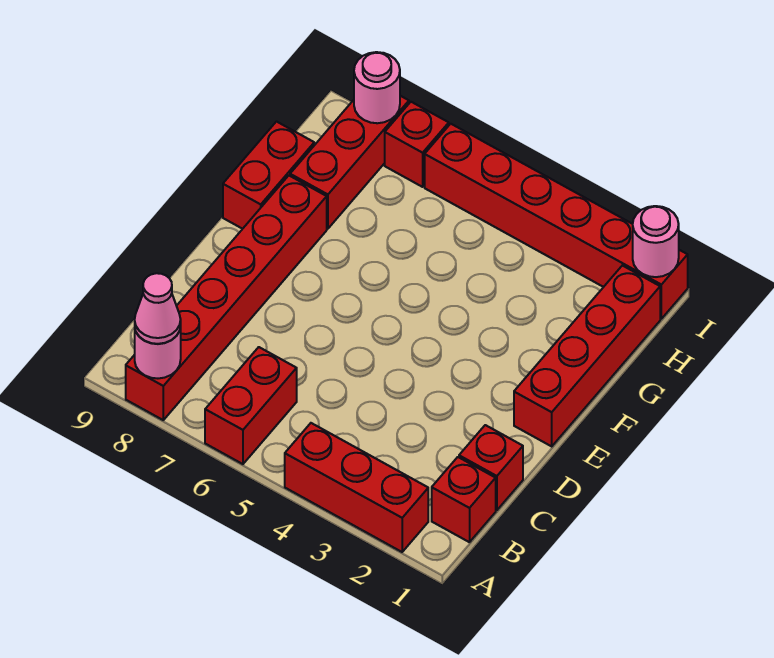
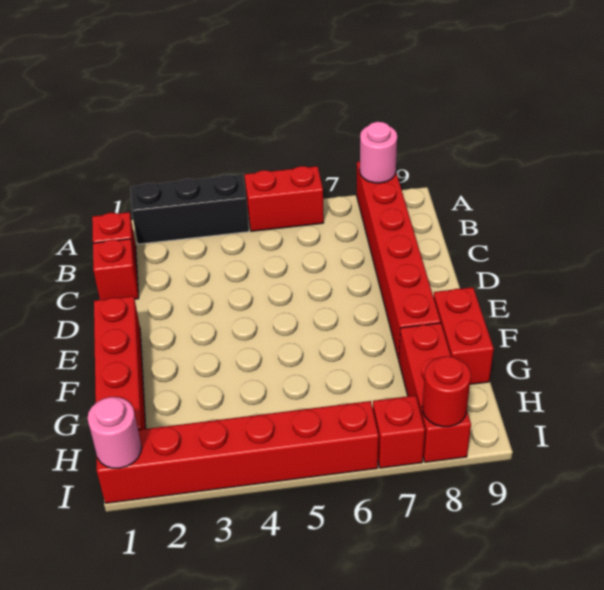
red brick A2:A4 level 1 -> black brick A2:A4 level 1
red brick A6:B6 level 1 -> red brick A5:A6 level 1
pink cone A8 level 3 -> none
pink round brick I8 level 2 -> red round brick I8 level 2

